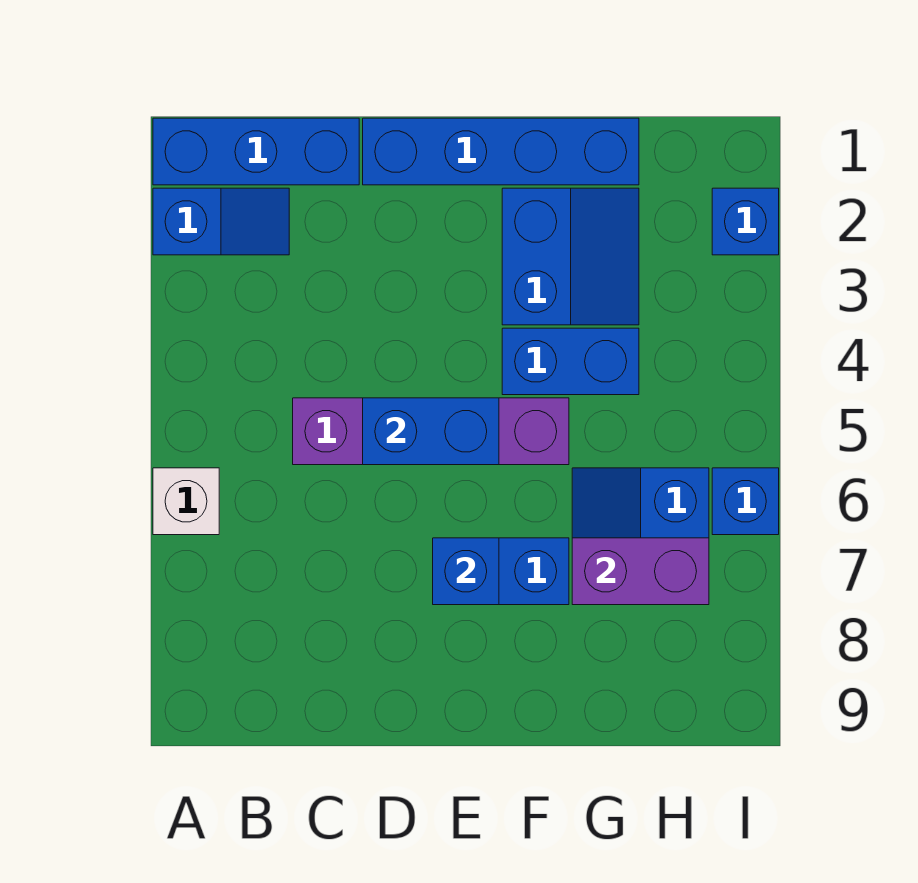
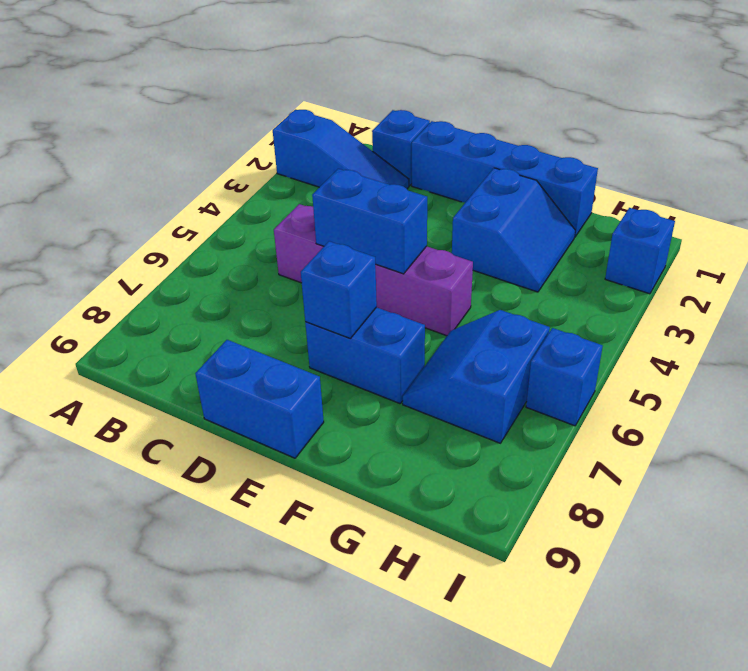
blue brick A1:C1 level 1 -> blue brick C1 level 1
blue slope A2:B2 level 1 top A -> blue slope A2:C2 level 1 top A
white brick A6 level 1 -> none
blue brick F4:G4 level 1 -> blue brick D9:E9 level 1
purple brick G7:H7 level 2 -> none

